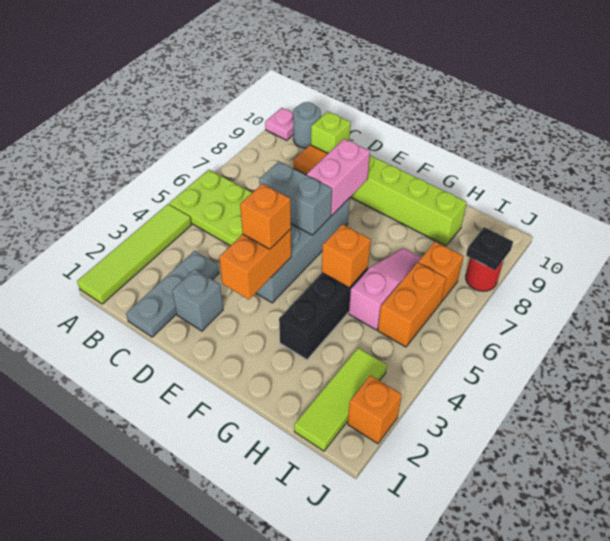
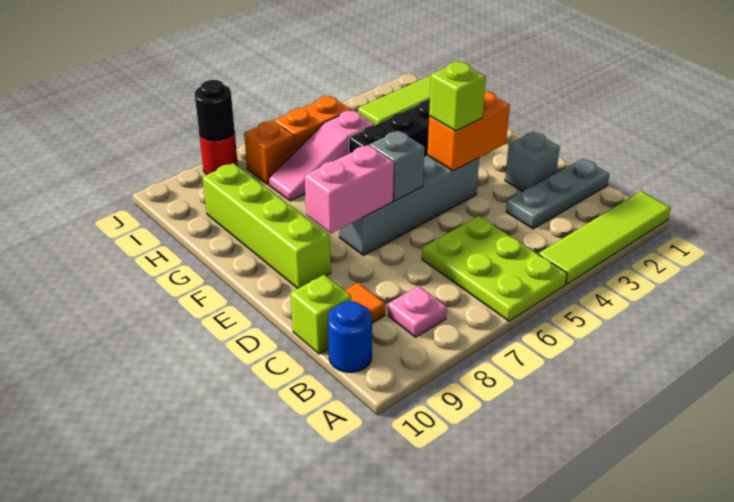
pink plate A10 level 1 -> pink plate B8 level 1
grey round brick B10 level 1 -> blue round brick B10 level 1
grey brick D6:E6 level 2 -> grey brick E6 level 2
orange brick E4 level 3 -> lime brick E4 level 3
orange brick G5 level 2 -> none
orange brick J2 level 1 -> none
black plate J8 level 2 -> black round brick J8 level 2

